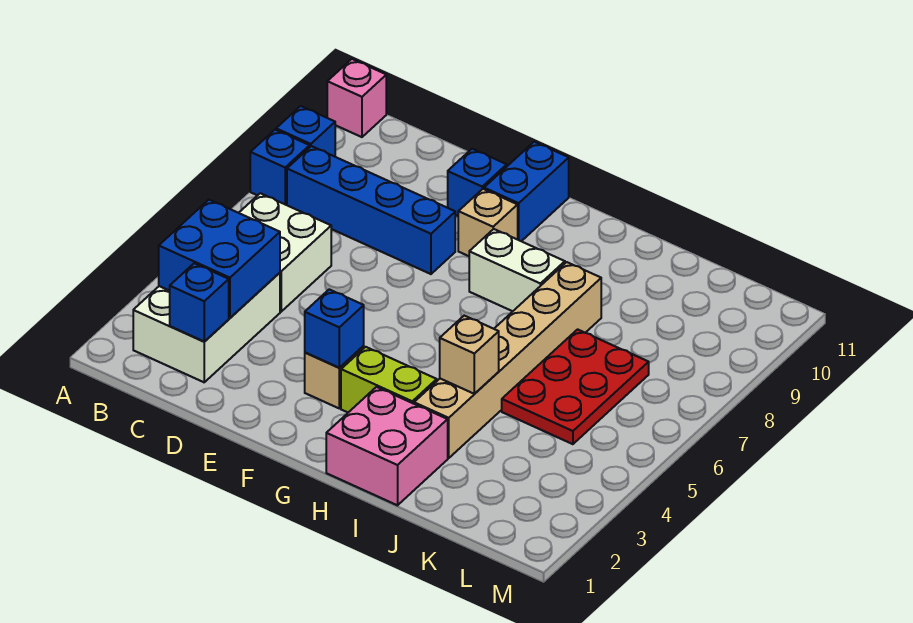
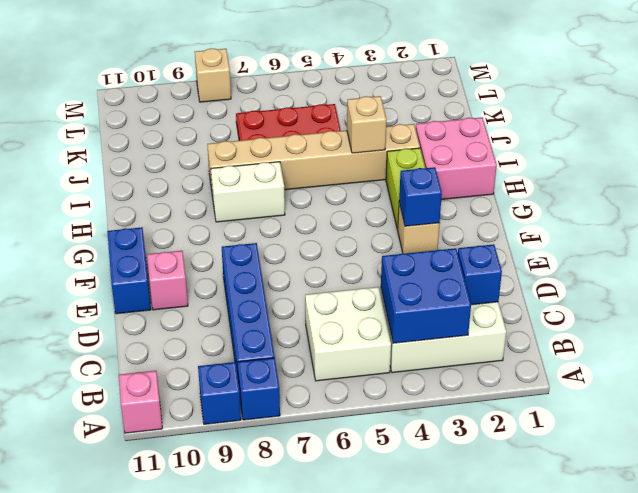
blue brick E10 level 1 -> pink brick E10 level 1
tan brick F9 level 1 -> tan brick M8 level 1
blue brick F10:F11 level 1 -> blue brick E11:F11 level 1
white brick G8:H8 level 1 -> white brick H7:H8 level 1

